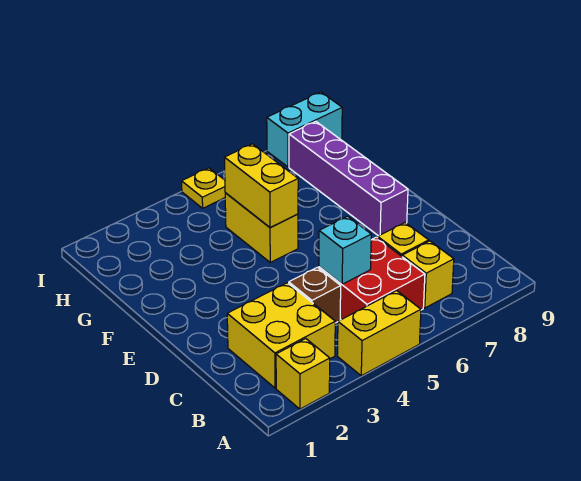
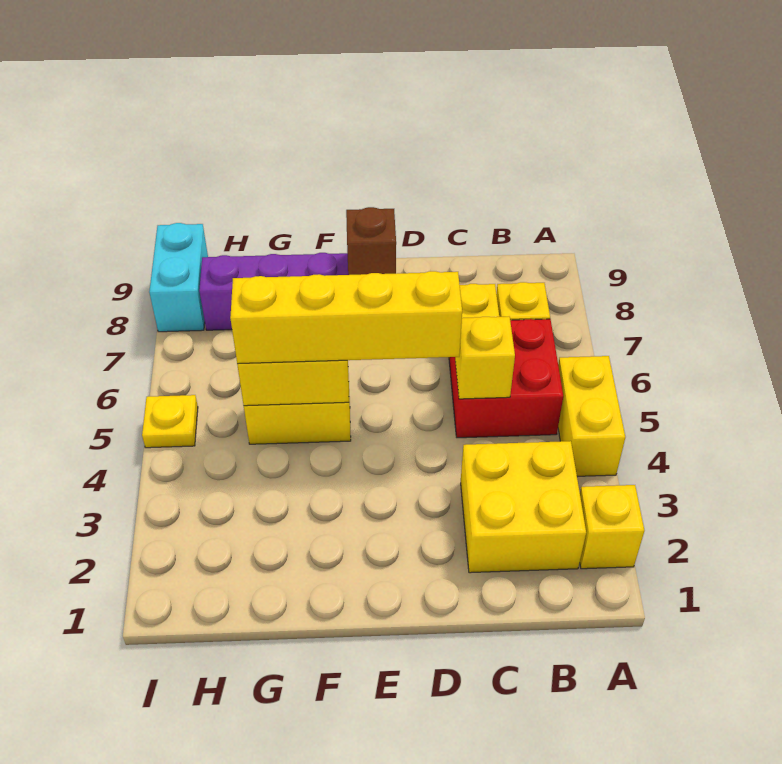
brown brick C4 level 1 -> brown brick E8 level 2
cyan brick C5 level 2 -> yellow brick C5 level 2
none -> yellow brick D5:G5 level 3

